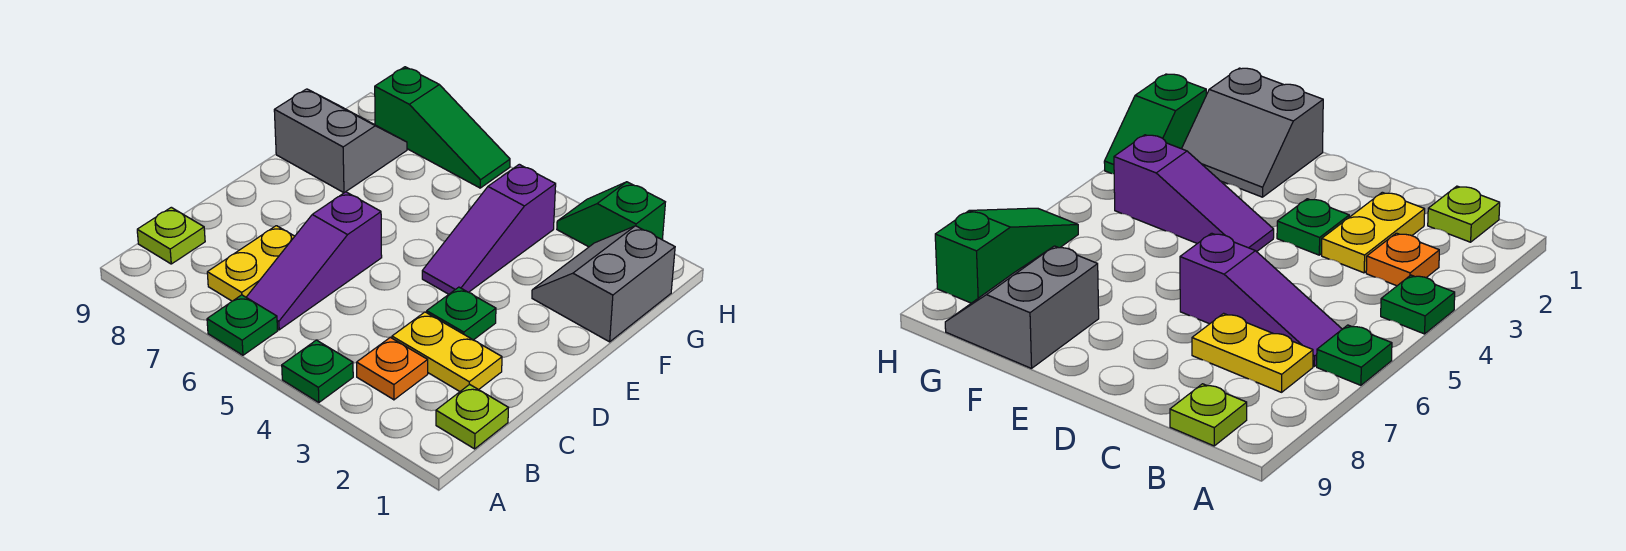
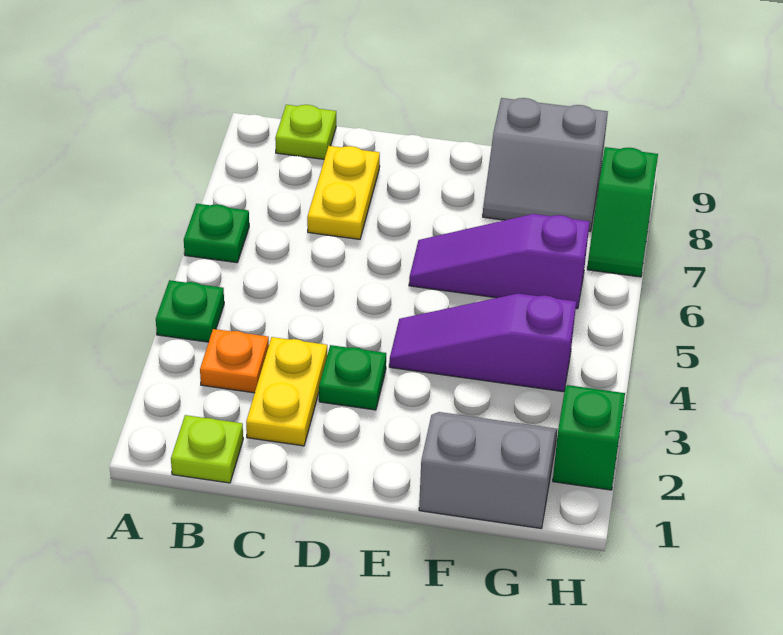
purple slope B6:D6 level 1 top D -> purple slope E6:G6 level 1 top G
yellow plate B7:C7 level 1 -> yellow plate C7:C8 level 1
grey slope F8:G9 level 1 top F -> grey slope F8:G9 level 1 top 9
green slope H6:H8 level 1 top 8 -> green slope H7:H8 level 1 top 8

